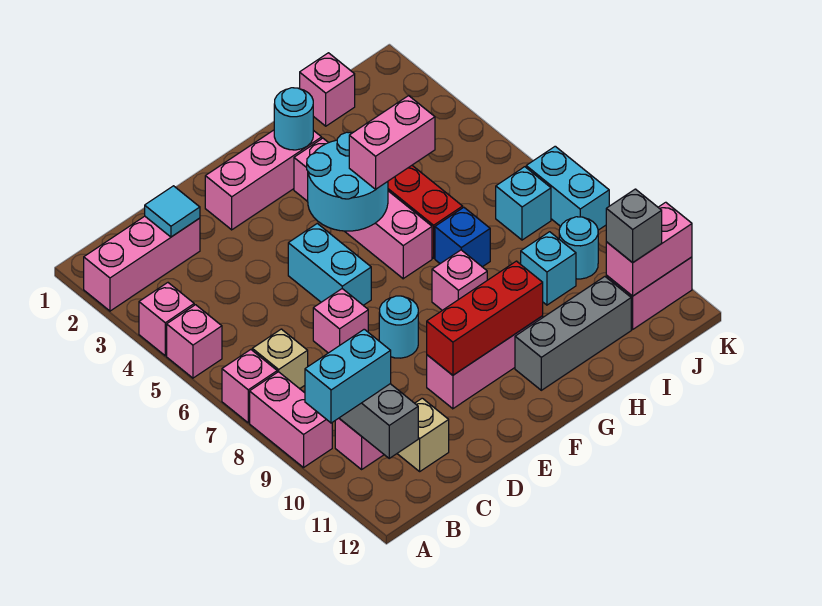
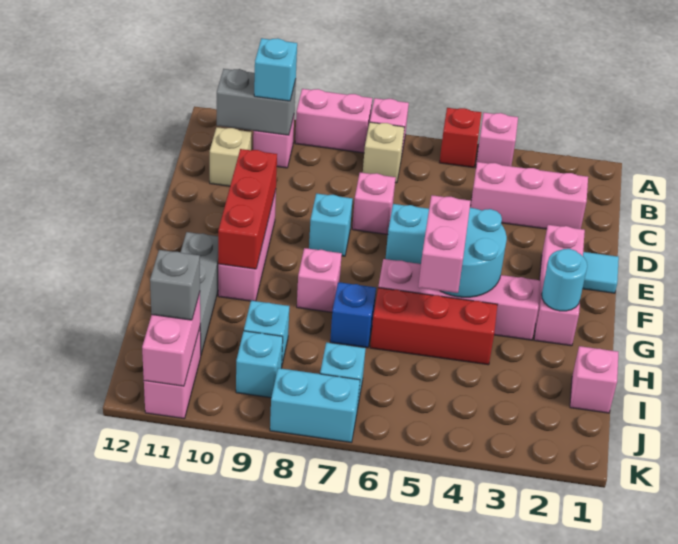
pink brick A2:C2 level 1 -> pink brick C2:C4 level 1
pink brick A5 level 1 -> red brick A5 level 1
cyan brick A10:B10 level 3 -> cyan brick B10 level 3
cyan tile C2 level 2 -> cyan tile E1 level 1
cyan round brick E8 level 1 -> cyan brick E8 level 1
cyan round brick J9 level 1 -> cyan brick J9 level 1

